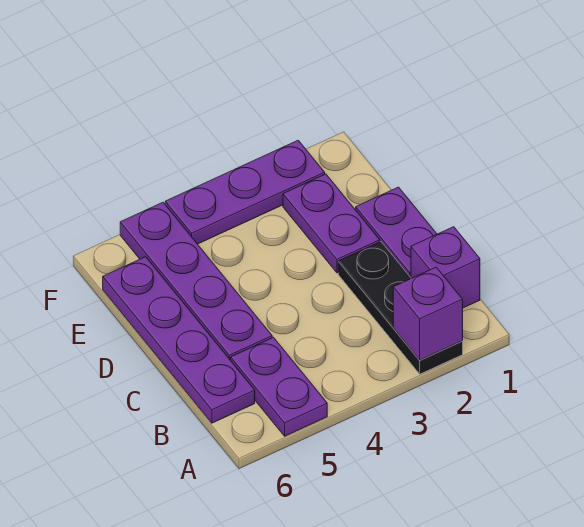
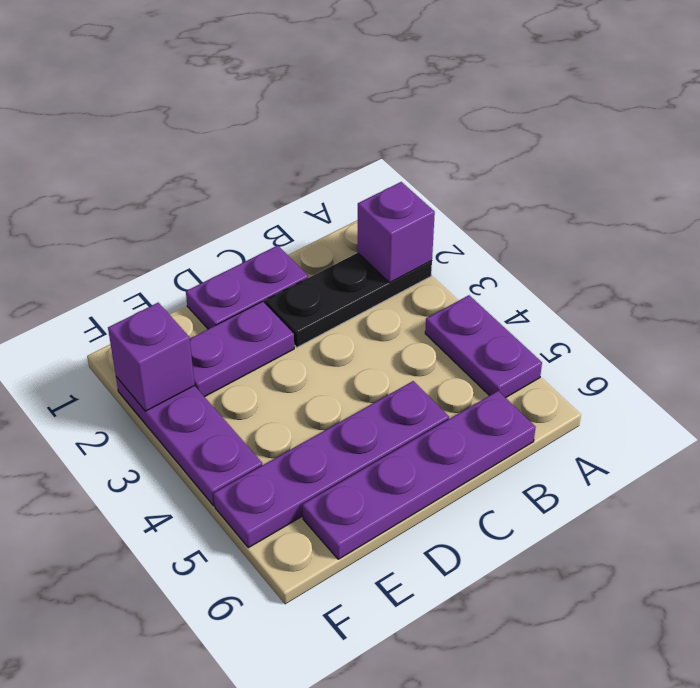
purple plate A5:B5 level 1 -> purple plate A4:A5 level 1
purple brick B1 level 1 -> purple brick F2 level 2

